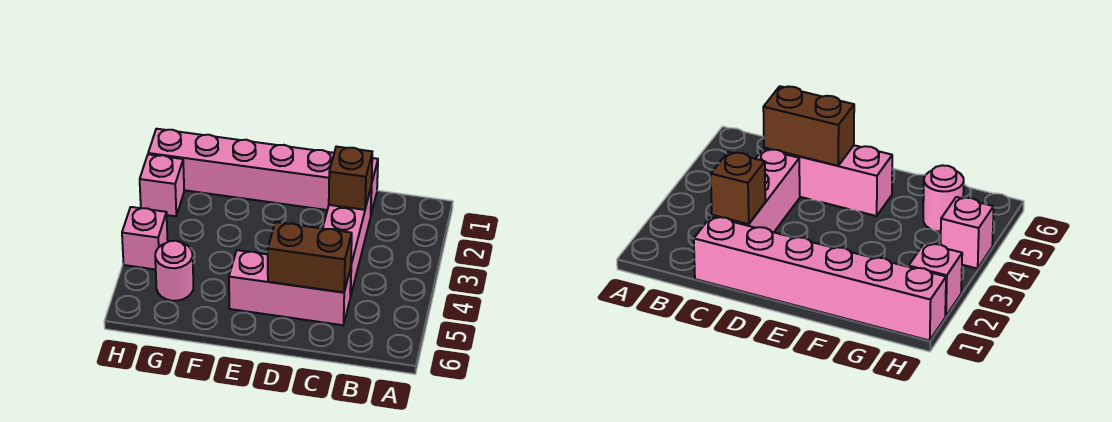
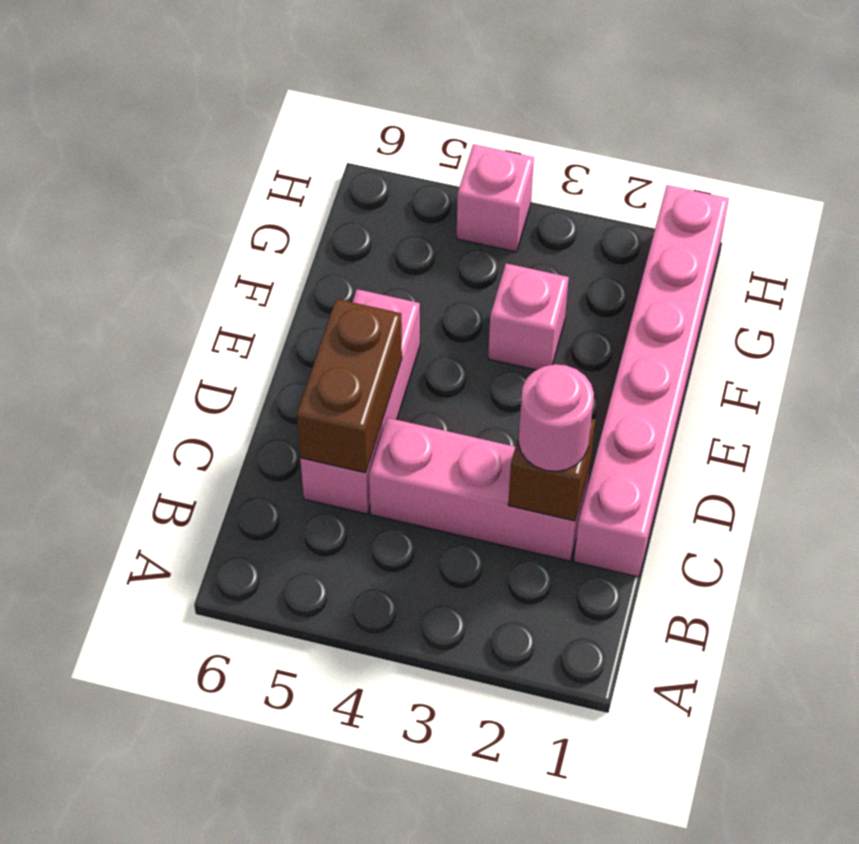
pink round brick G5 level 1 -> pink round brick C2 level 3
pink brick H2 level 1 -> pink brick F3 level 1

